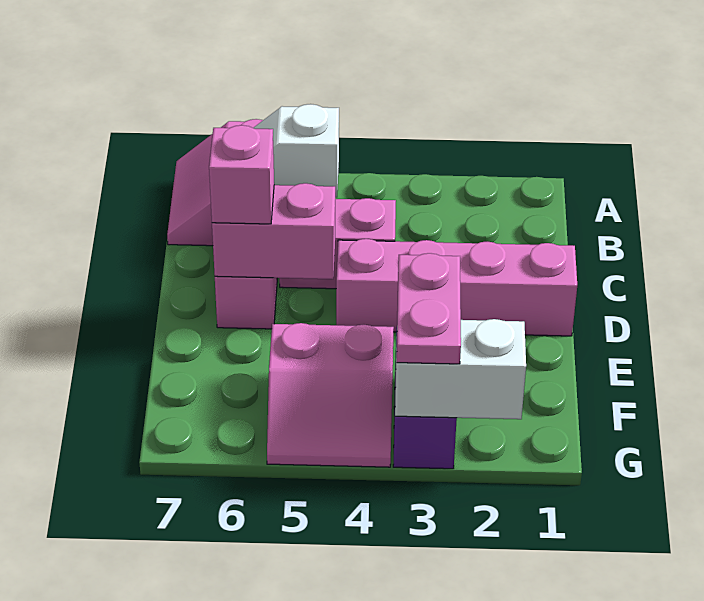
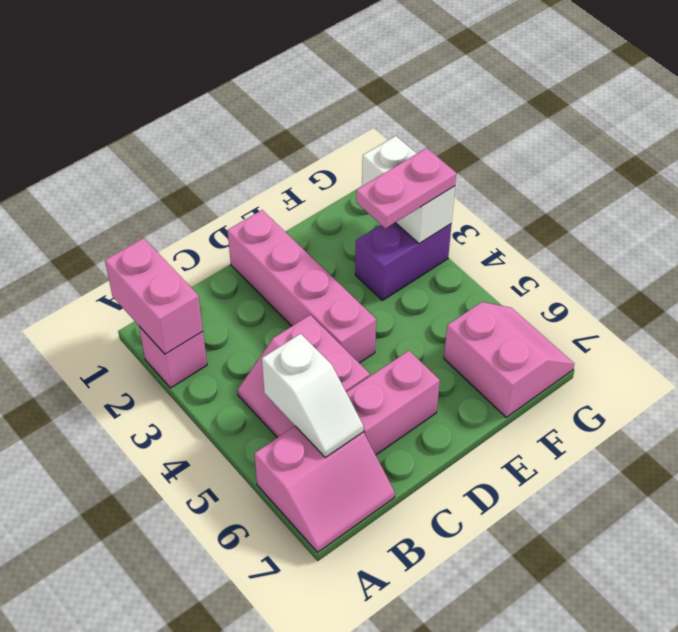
pink brick D5:D6 level 2 -> pink brick A1:A2 level 2
pink brick D6 level 3 -> pink brick A2 level 1
pink slope F4:G5 level 1 top F -> pink slope F6:G7 level 1 top F

